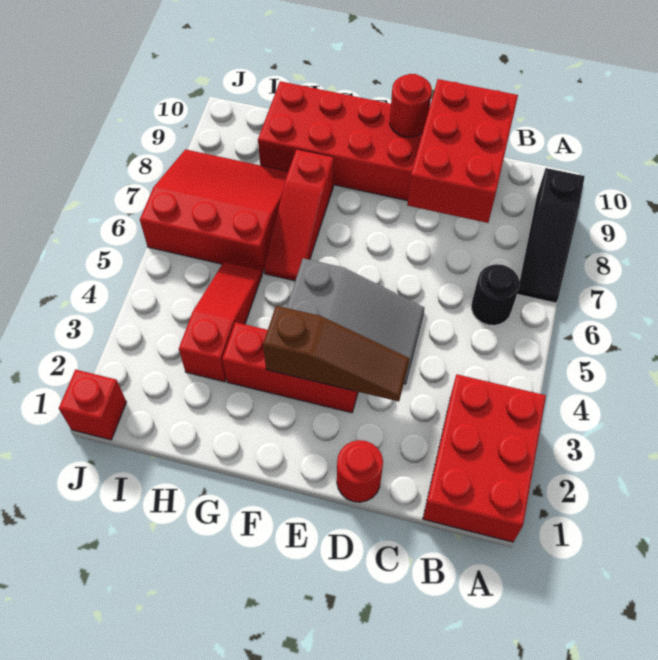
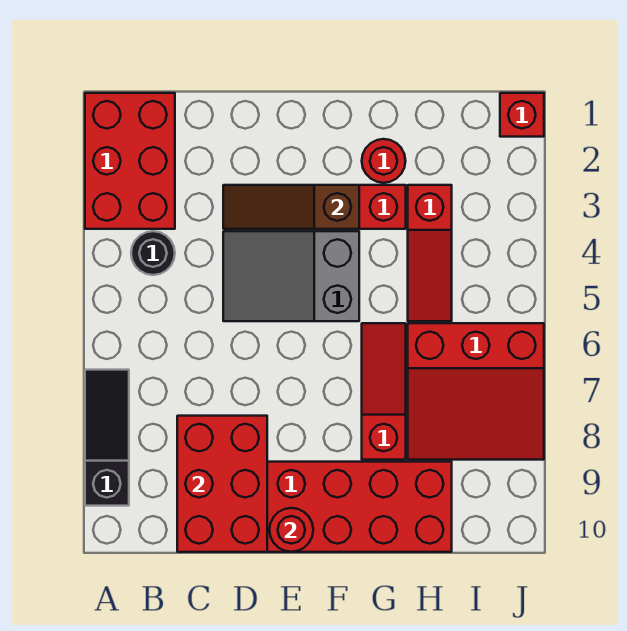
black round brick B6 level 1 -> black round brick B4 level 1
red round brick D1 level 1 -> red round brick G2 level 1

